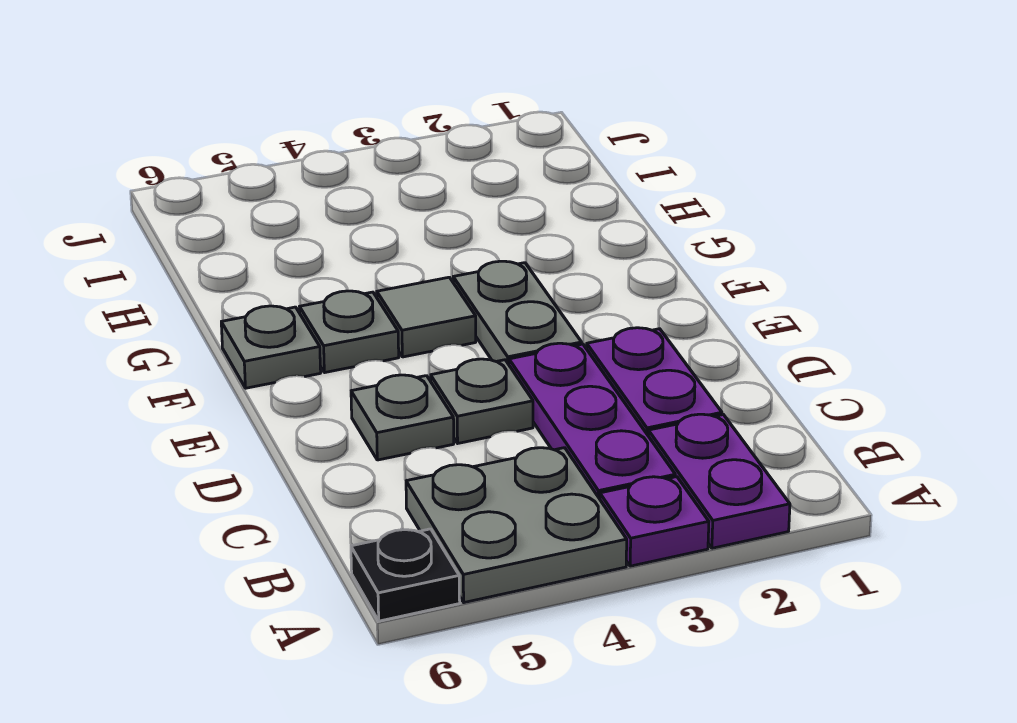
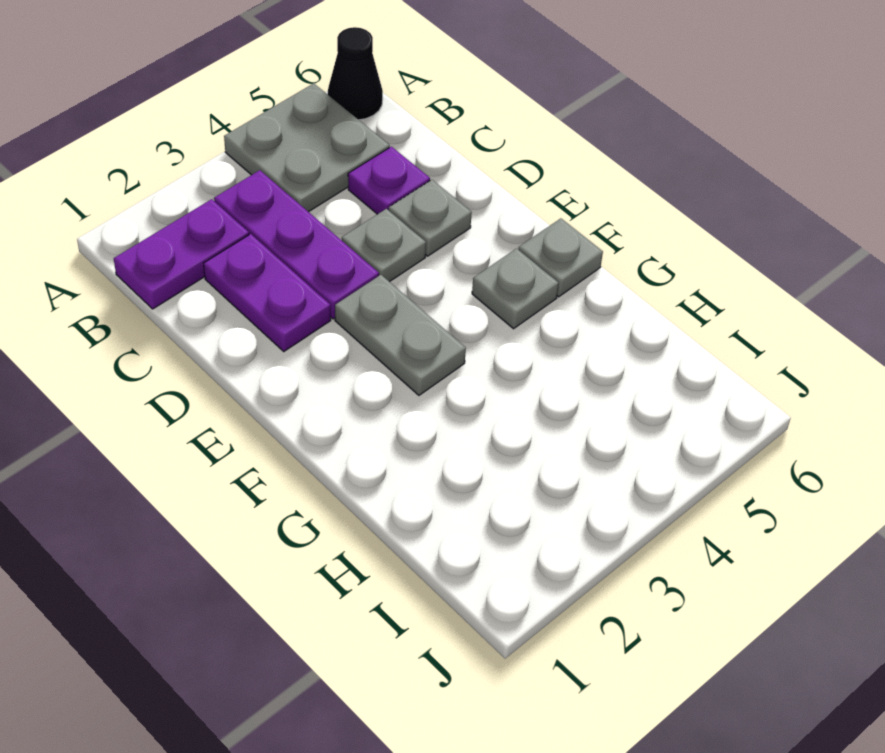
purple plate A2:B2 level 1 -> purple plate B1:B2 level 1
purple plate A3 level 1 -> purple plate C5 level 1
black plate A6 level 1 -> black cone A6 level 1
grey tile F4 level 1 -> none

